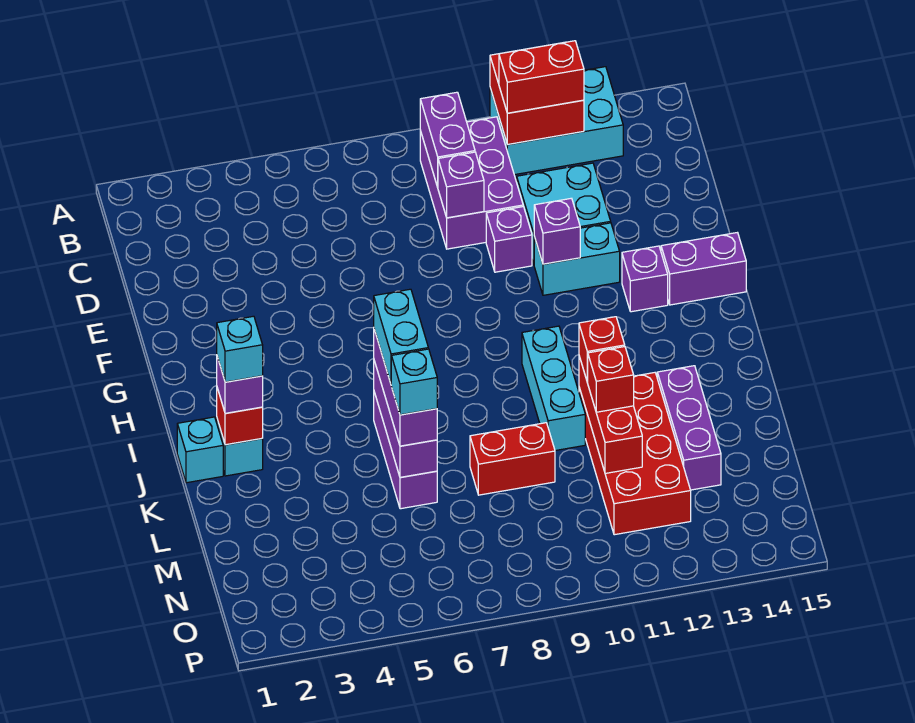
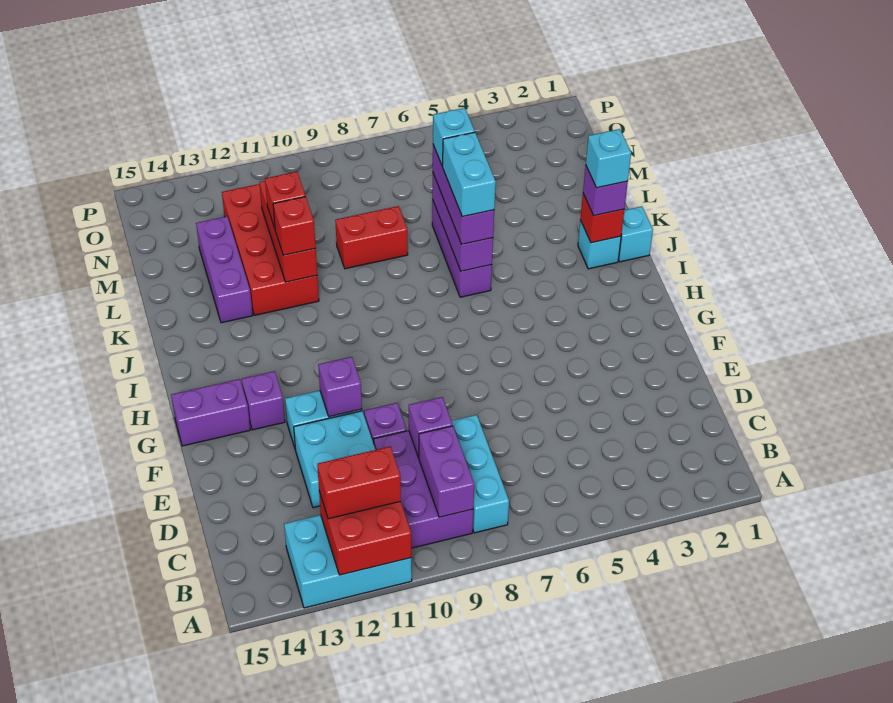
cyan brick I10:K10 level 1 -> cyan brick B8:D8 level 1

